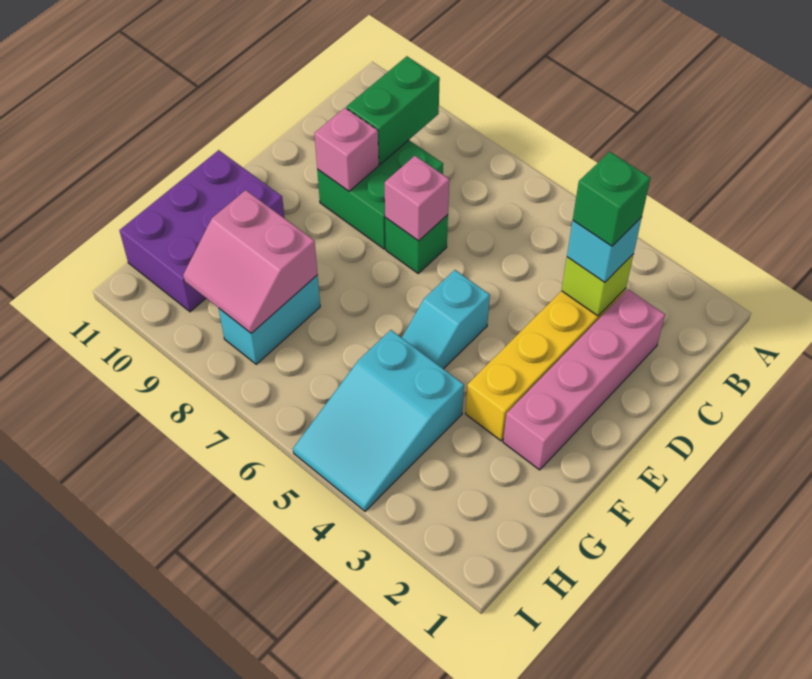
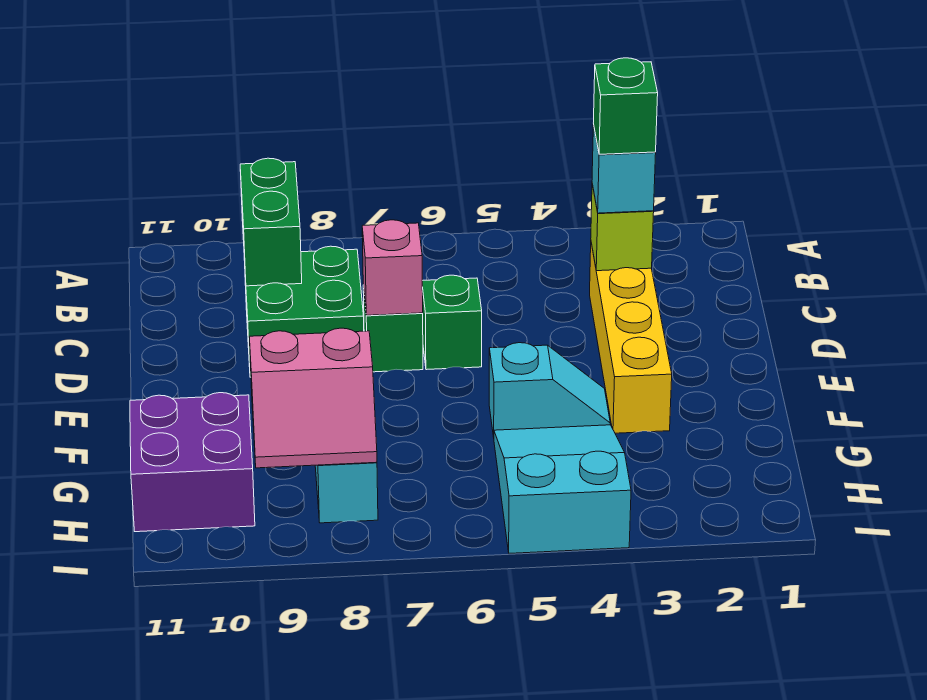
pink brick C2:F2 level 1 -> none
none -> green brick D6 level 1
pink brick D9 level 2 -> none
cyan slope E5:F5 level 1 top E -> cyan slope F4:F5 level 1 top 5
purple brick F10:H11 level 1 -> purple brick G10:H11 level 1
cyan slope G4:I5 level 1 top G -> cyan slope G4:I5 level 1 top I

